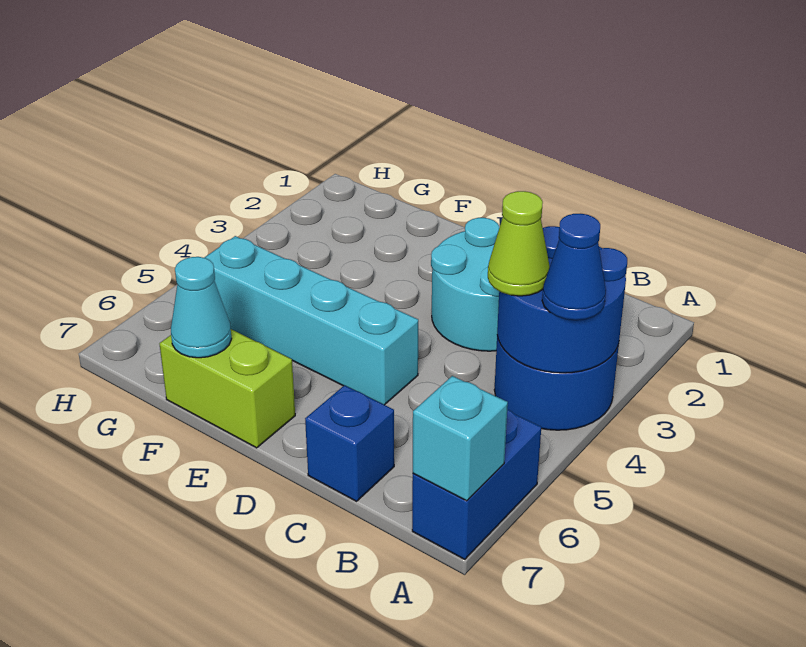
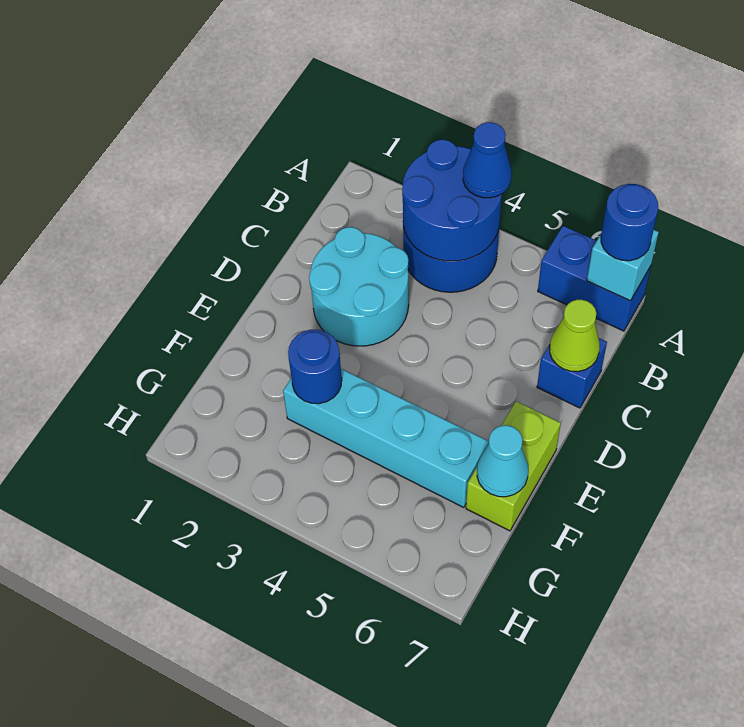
none -> blue round brick A7 level 3
lime cone B4 level 3 -> lime cone C7 level 2
cyan brick D5:G5 level 1 -> cyan brick F3:F6 level 1
none -> blue round brick F3 level 2

